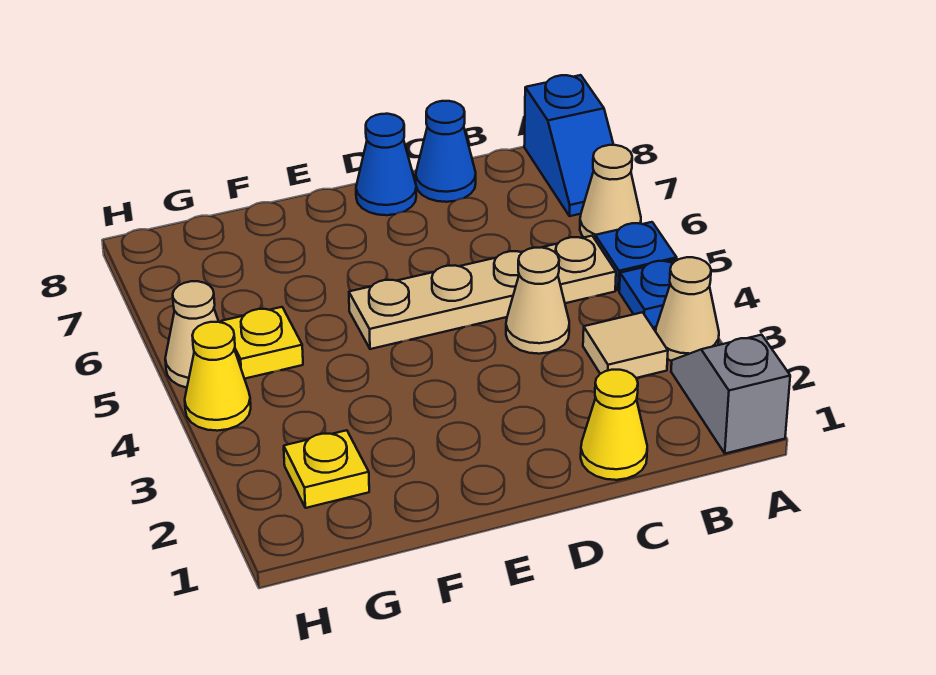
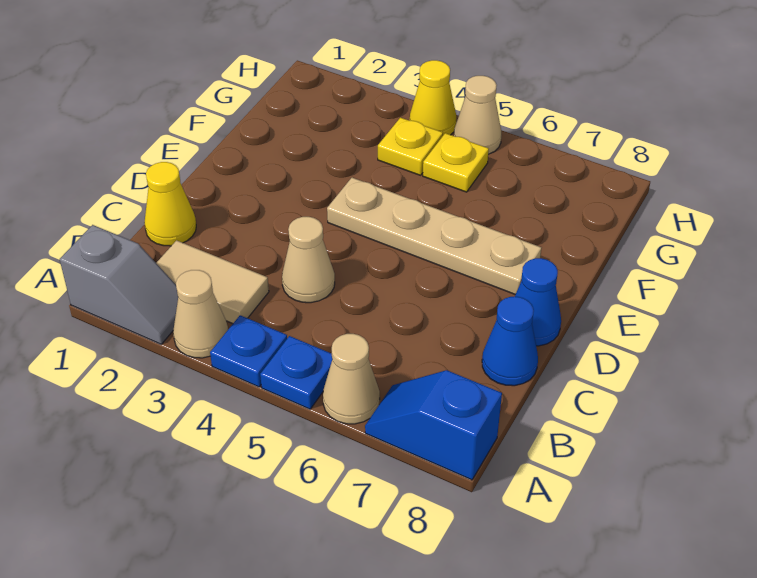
tan tile B3 level 1 -> tan tile B2:B3 level 1
tan plate B5:E5 level 1 -> tan plate E4:E7 level 1
yellow plate G2 level 1 -> yellow plate G4 level 1

